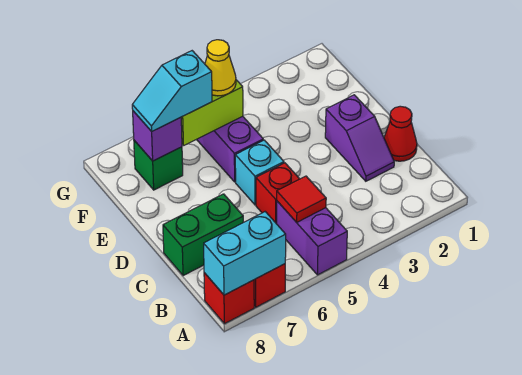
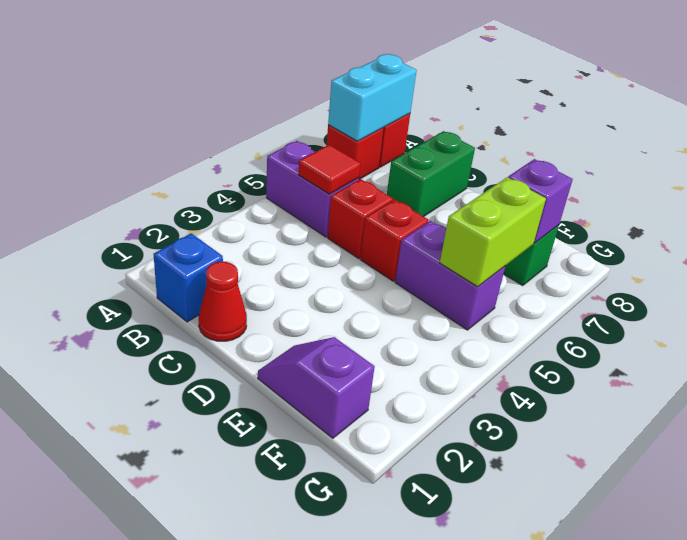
none -> blue brick B1 level 1
purple slope C2:D2 level 1 top D -> purple slope E1:F1 level 1 top F
cyan brick D5 level 1 -> red brick D5 level 1
yellow cone F5 level 3 -> none
cyan slope F6:F7 level 3 top 6 -> none

